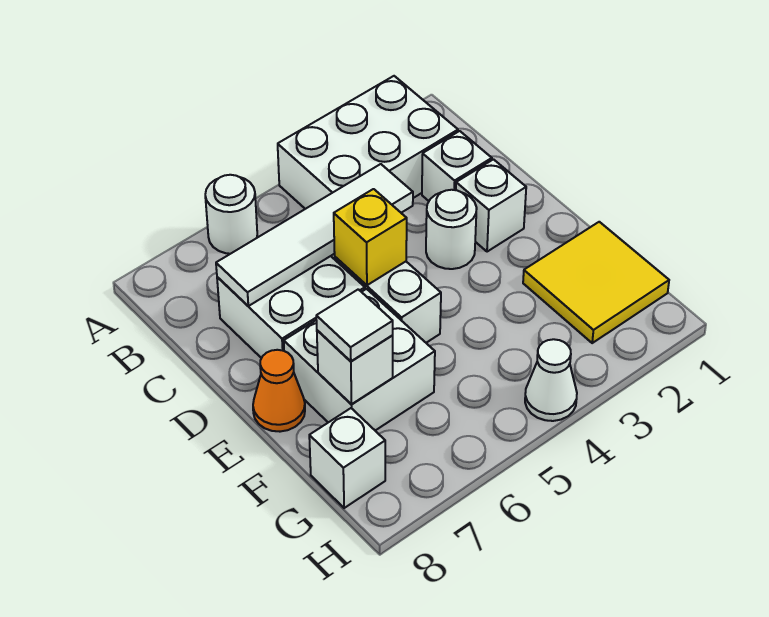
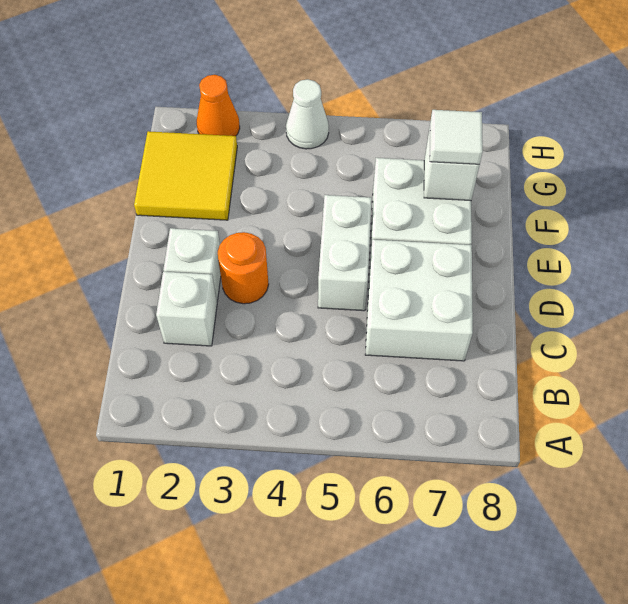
white brick A2:B4 level 1 -> none
white round brick A6 level 1 -> none
white tile C4:C7 level 2 -> none
white round brick D3 level 1 -> orange round brick D3 level 1
yellow brick D5 level 2 -> none
orange cone E8 level 1 -> orange cone H2 level 1
white brick G8 level 1 -> none

